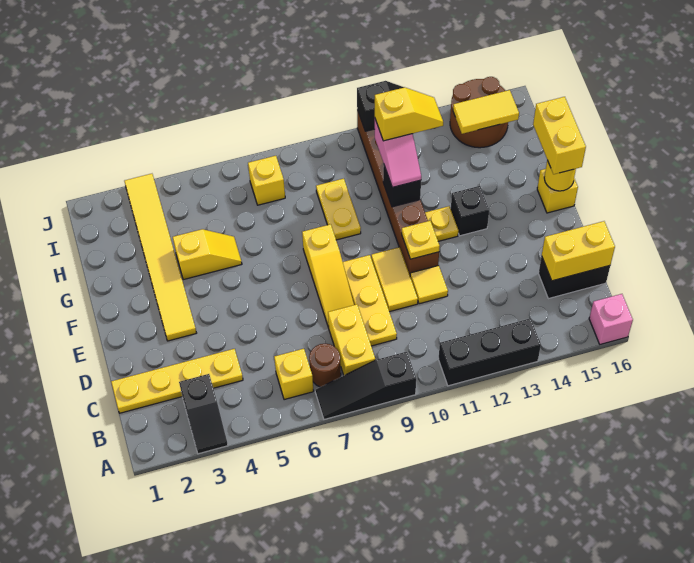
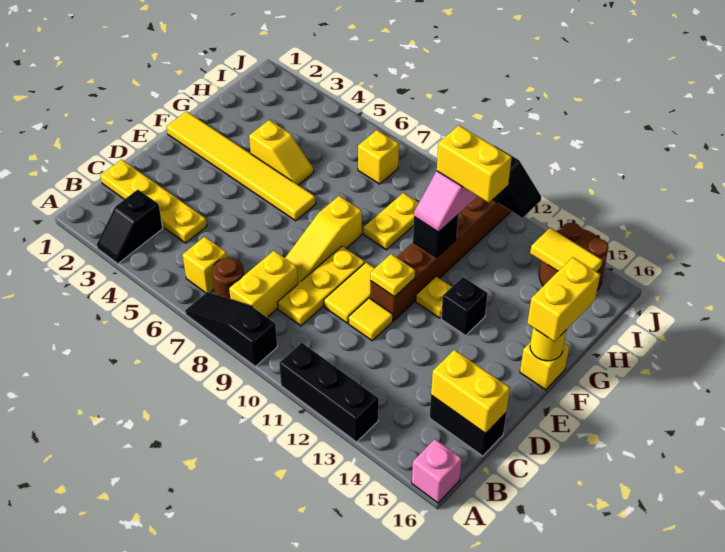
yellow tile E3:J3 level 1 -> yellow tile F1:F6 level 1
yellow slope H11:H12 level 4 top 11 -> yellow brick H11:H12 level 4

